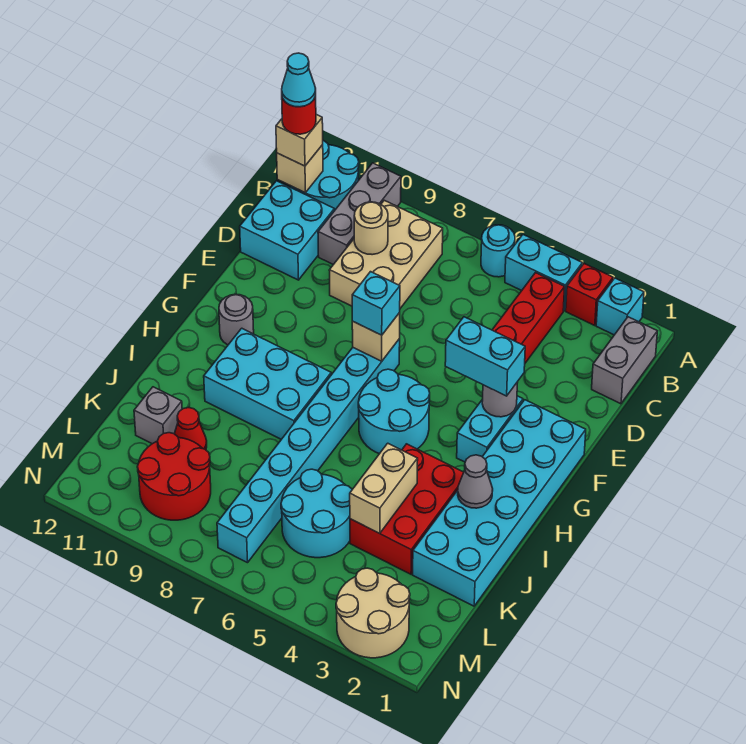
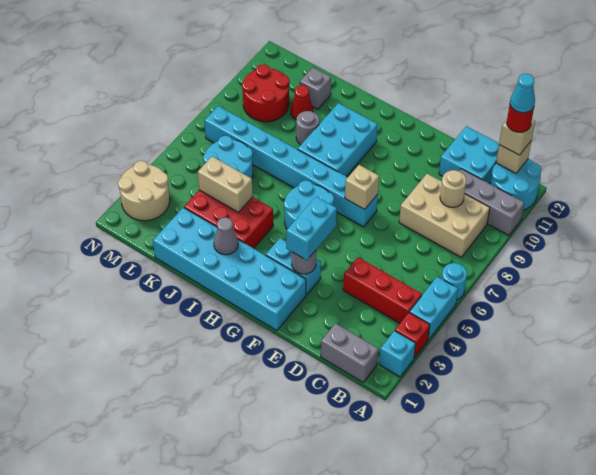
cyan brick F7 level 3 -> none
grey round brick G11 level 1 -> grey round brick J9 level 1

